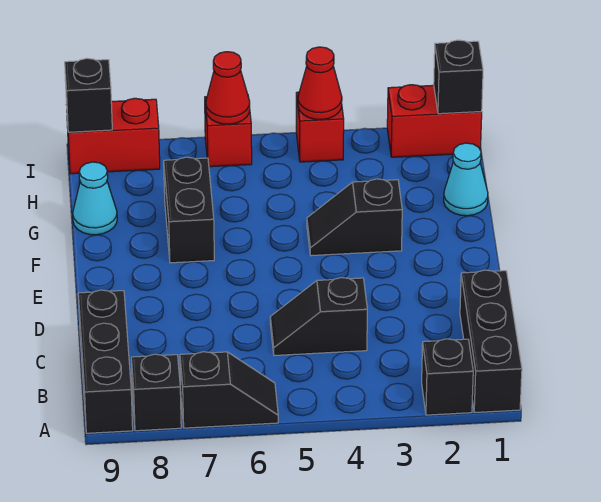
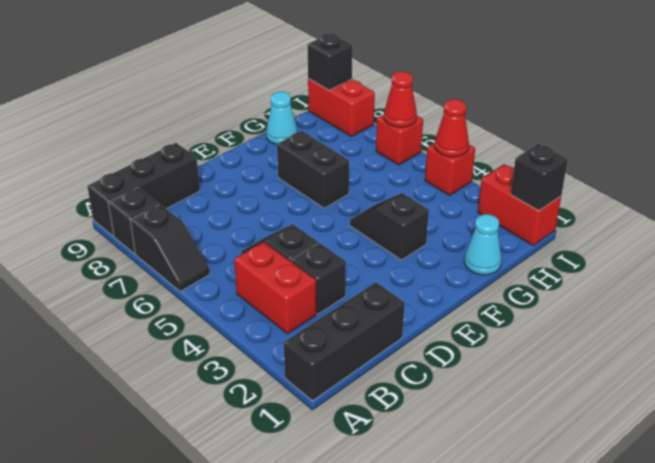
black brick A2 level 1 -> black brick C3 level 1
none -> red brick B3:B4 level 1
black brick F7:G7 level 1 -> black brick F6:F7 level 1

